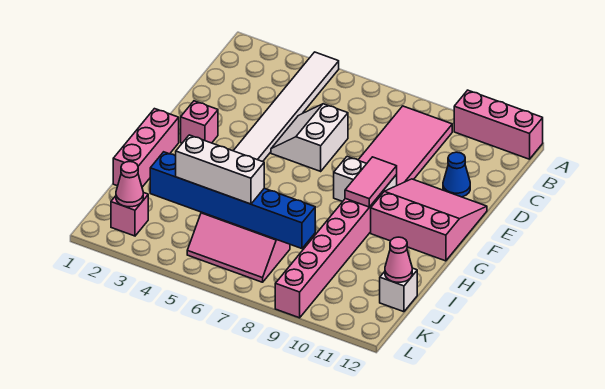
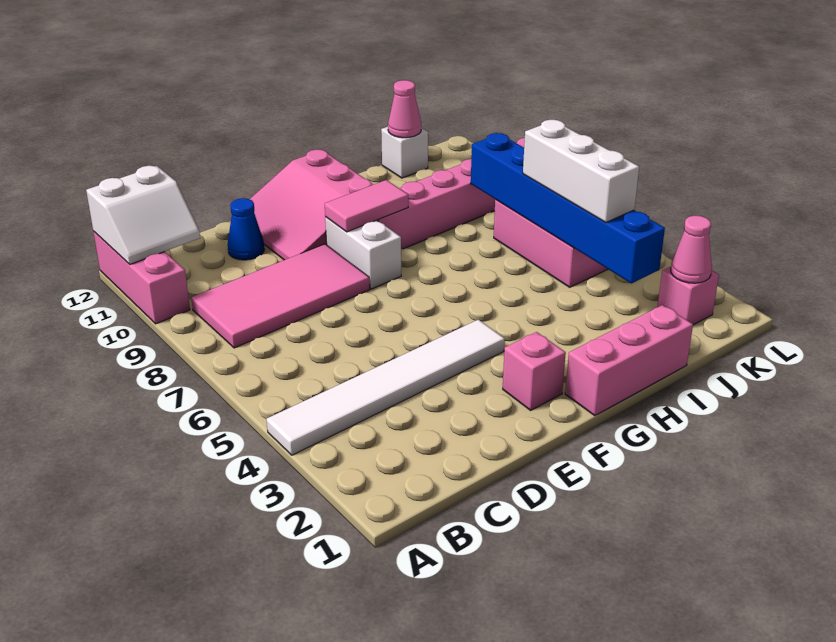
white slope D5:E6 level 1 top 6 -> white slope A11:B12 level 2 top 12

